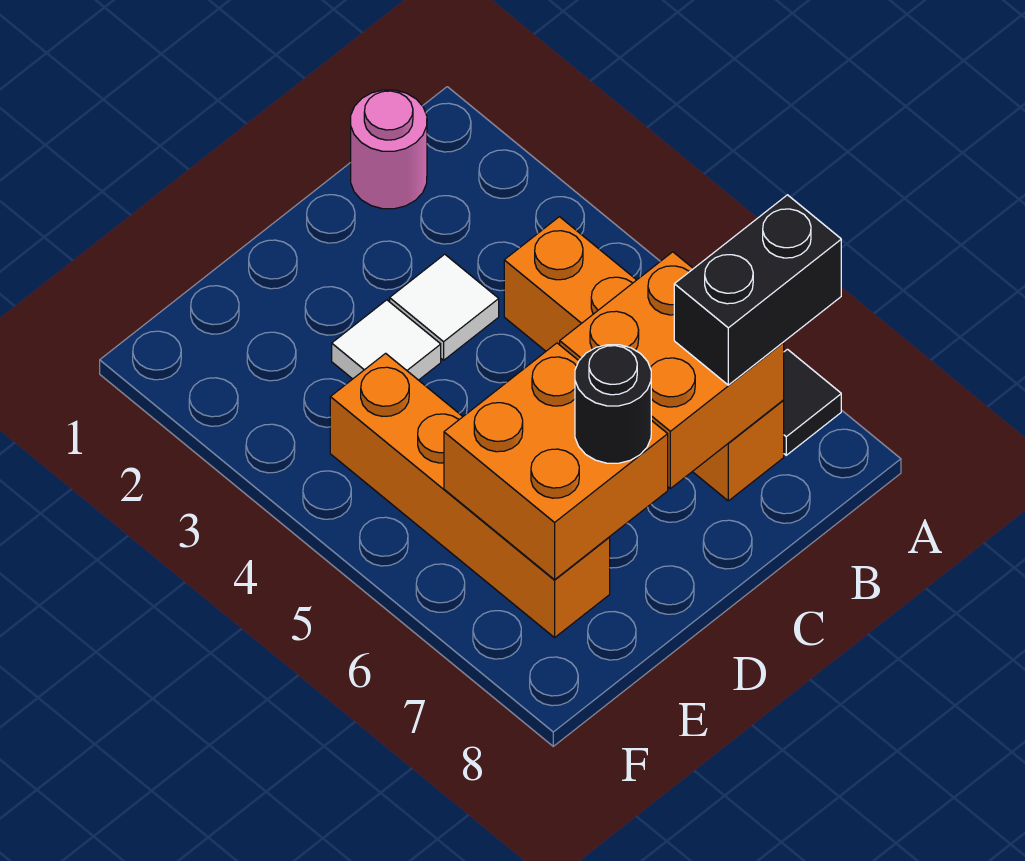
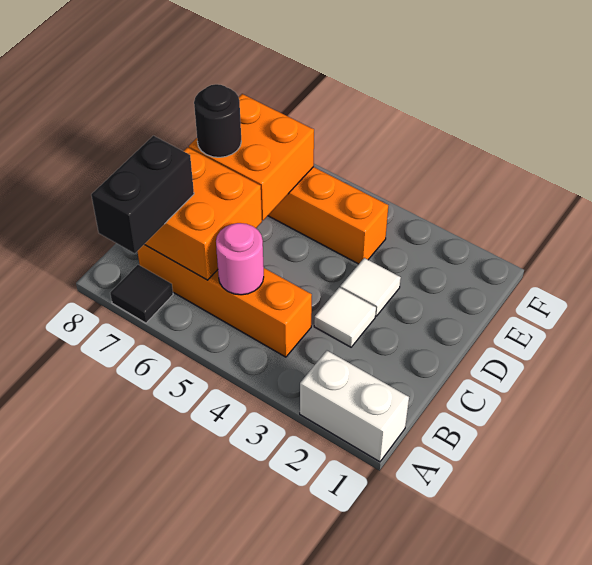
none -> white brick A1:A2 level 1
pink round brick B1 level 1 -> pink round brick B5 level 2

